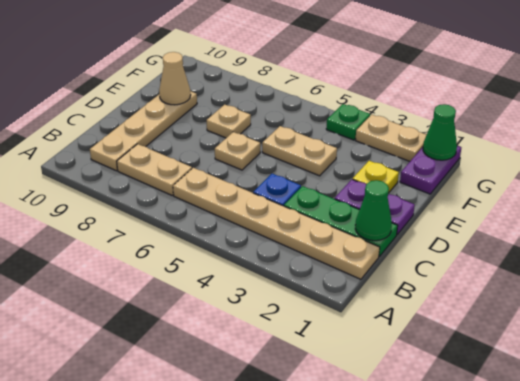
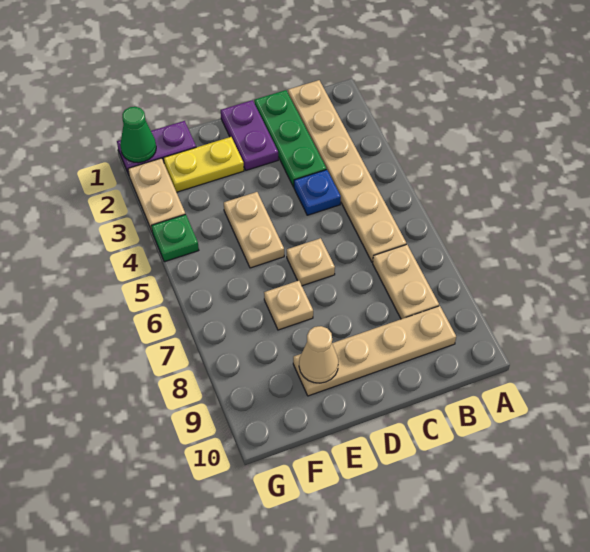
green cone C1 level 2 -> none
yellow plate E2 level 1 -> yellow plate E2:F2 level 1

